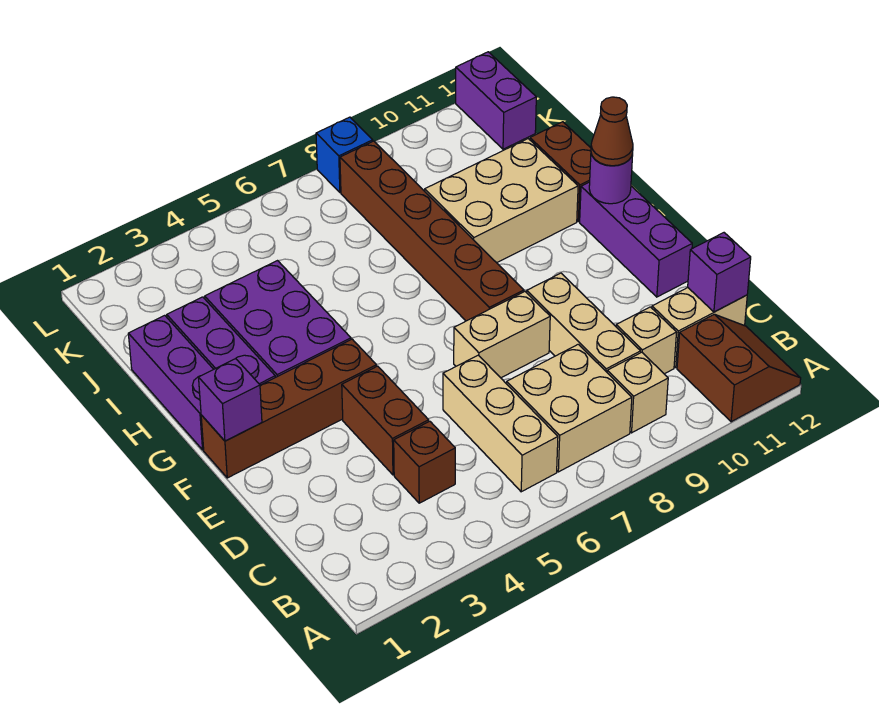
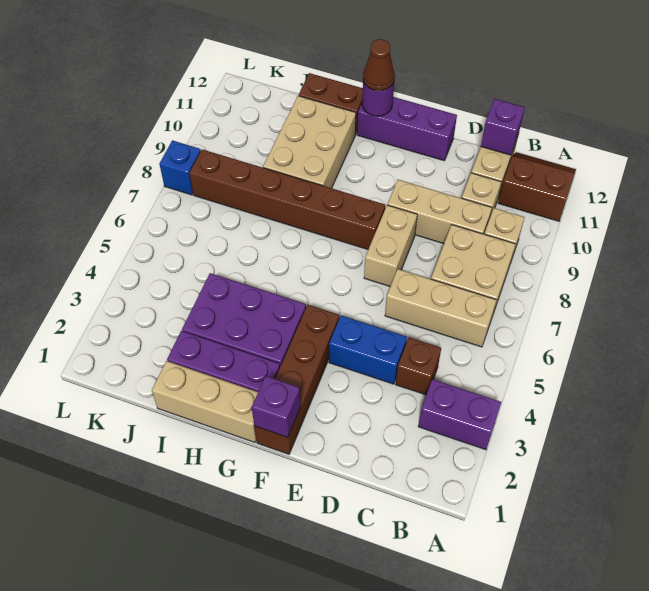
brown brick D4:E4 level 1 -> blue brick D4:E4 level 1
purple brick G1:I1 level 1 -> tan brick G1:I1 level 1
purple brick K12:L12 level 1 -> purple brick A3:B3 level 1

